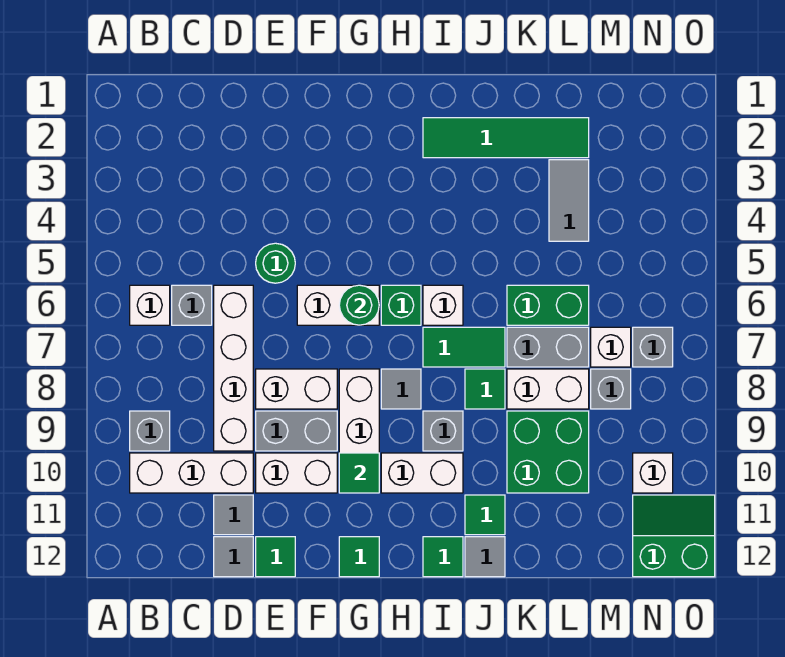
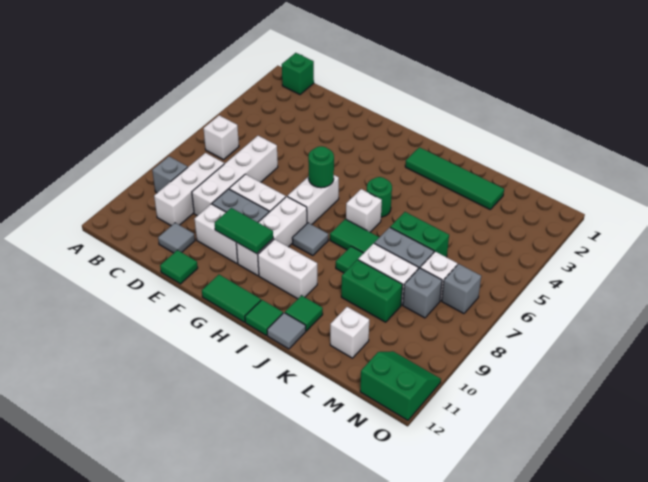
white brick B10:D10 level 1 -> white brick C8:C10 level 1
grey brick C6 level 1 -> none
grey tile D12 level 1 -> none
green round brick E5 level 1 -> green round brick I5 level 1
white brick F6:G6 level 1 -> white brick G6:G7 level 1
green tile G10 level 2 -> green tile F10:G10 level 2
green tile G12 level 1 -> green tile G12:H12 level 1
green brick H6 level 1 -> green brick B1 level 1
grey brick I9 level 1 -> none
green brick K9:L10 level 1 -> green brick K9:L9 level 1
grey tile L3:L4 level 1 -> none
white brick N10 level 1 -> white brick L11 level 1

